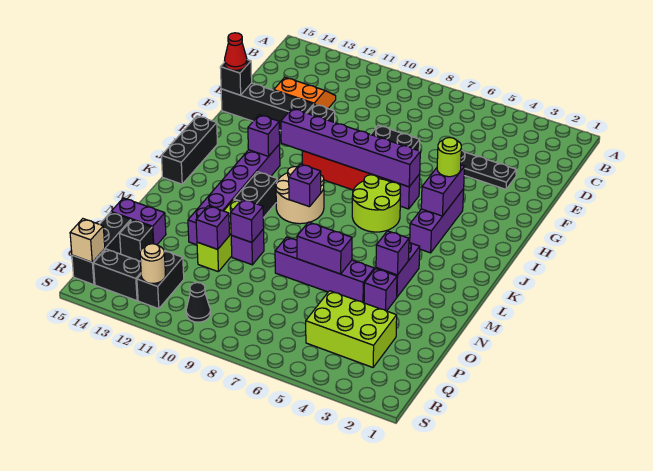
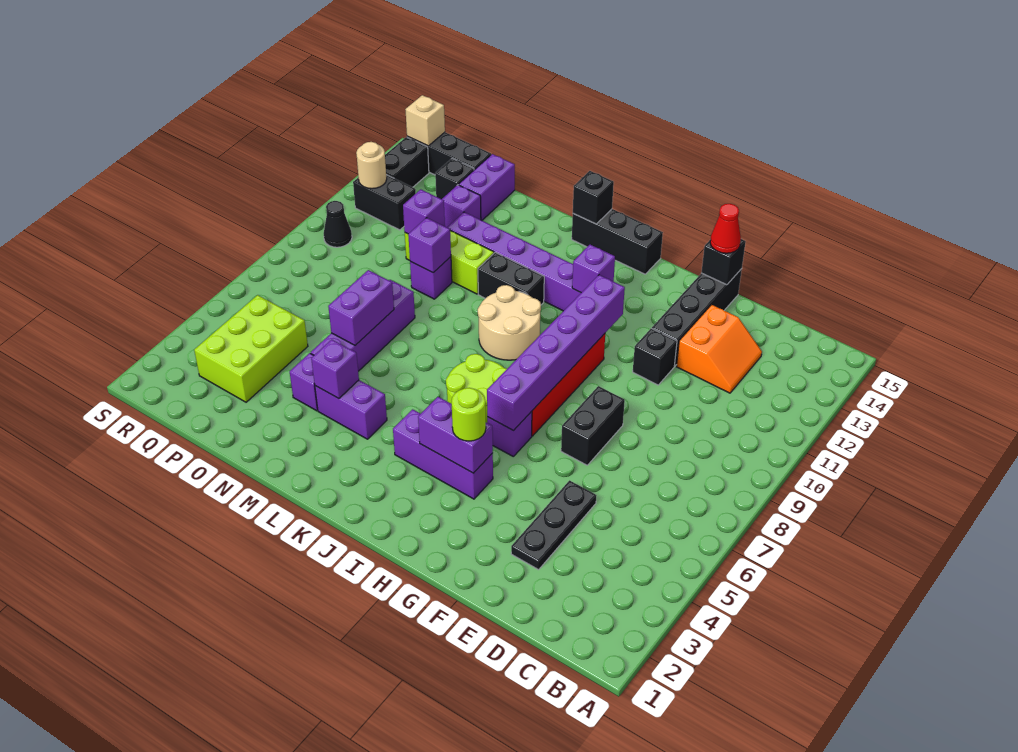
purple brick K9 level 2 -> purple brick O13 level 1
none -> black brick K15 level 2

